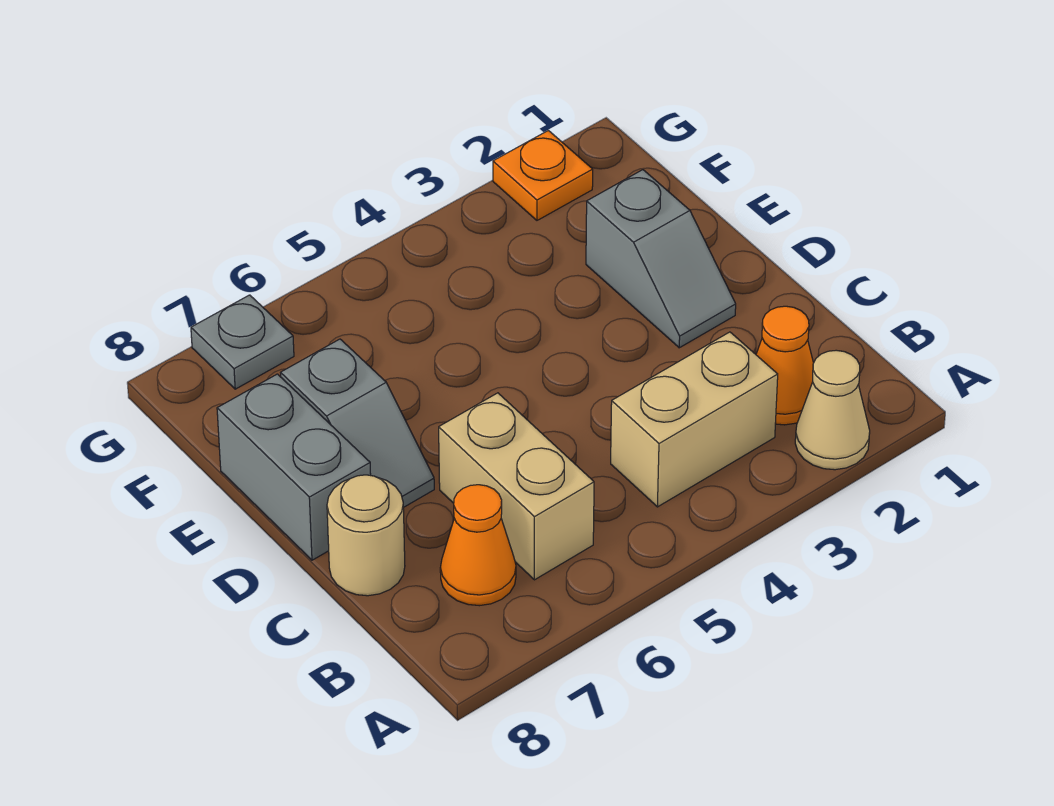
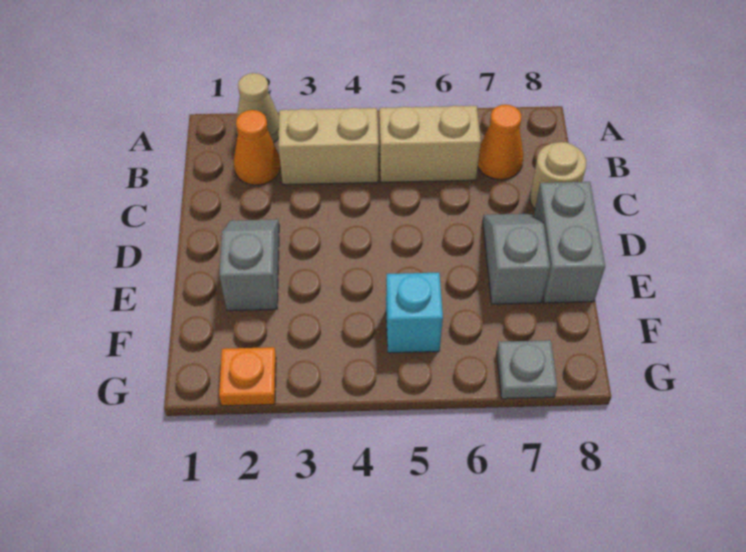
tan brick B6:C6 level 1 -> tan brick B5:B6 level 1
none -> cyan brick F5 level 1

